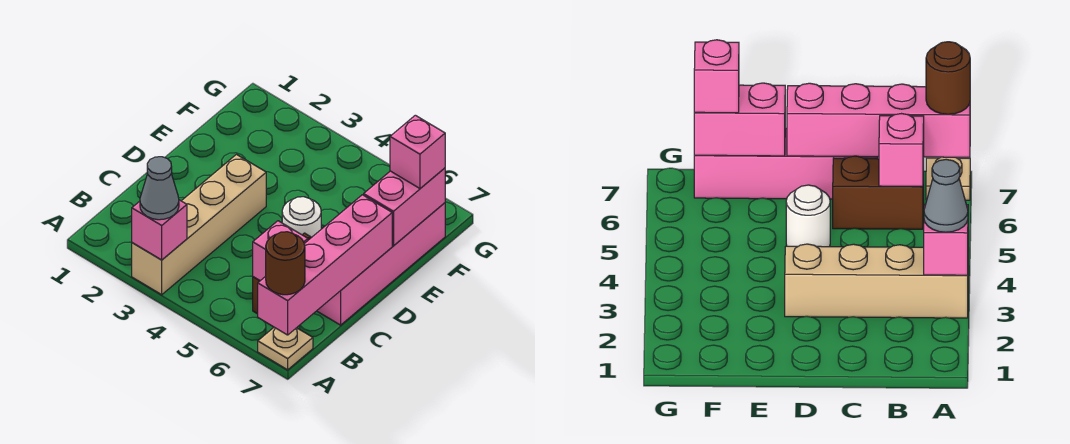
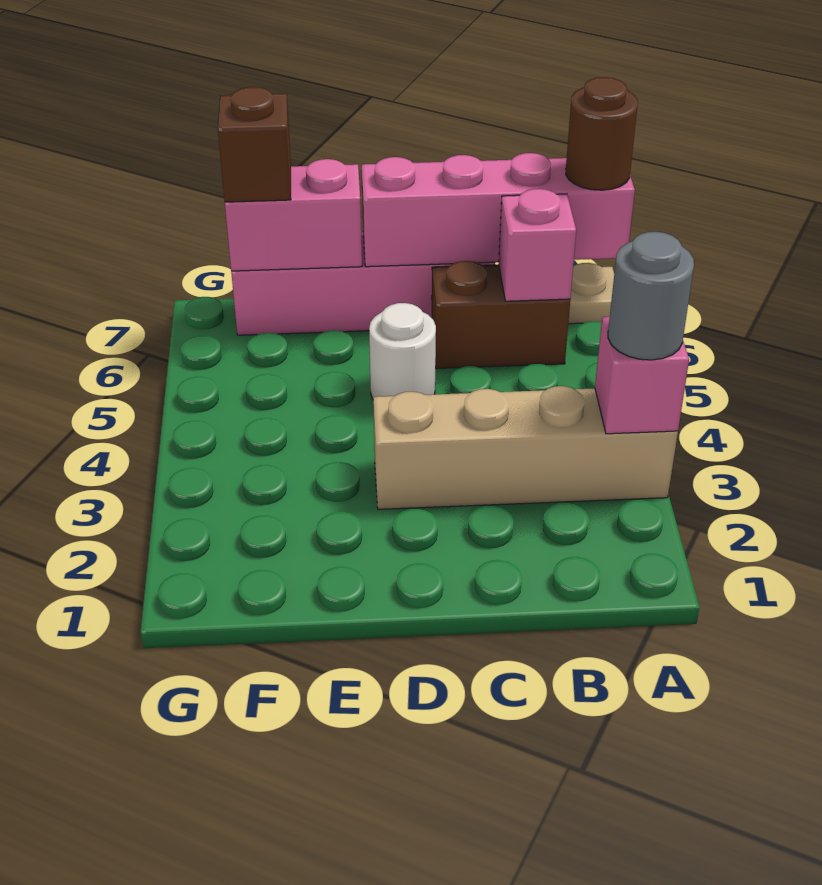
grey cone A3 level 3 -> grey round brick A3 level 3
pink brick F7 level 3 -> brown brick F7 level 3

